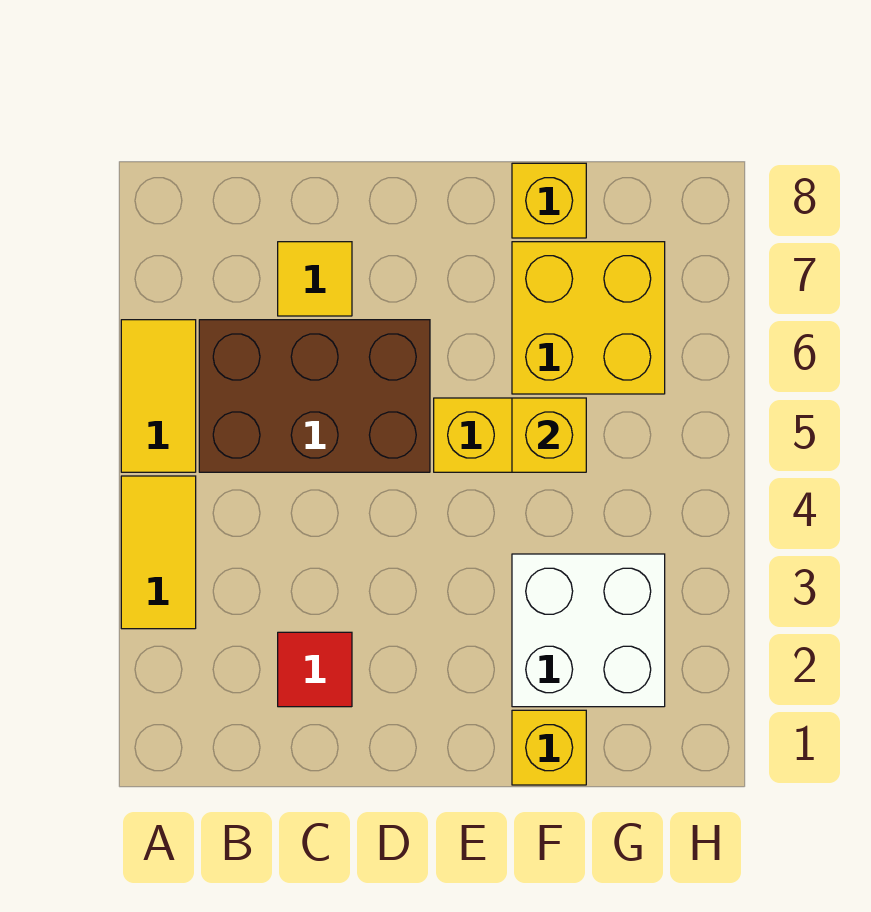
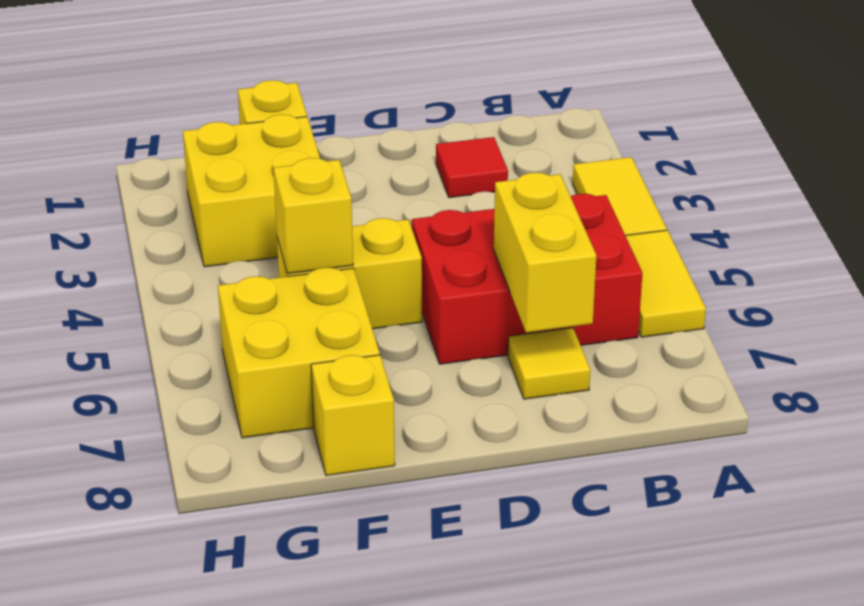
brown brick B5:D6 level 1 -> red brick B5:D6 level 1
none -> yellow brick C6:C7 level 2
white brick F2:G3 level 1 -> yellow brick F2:G3 level 1

